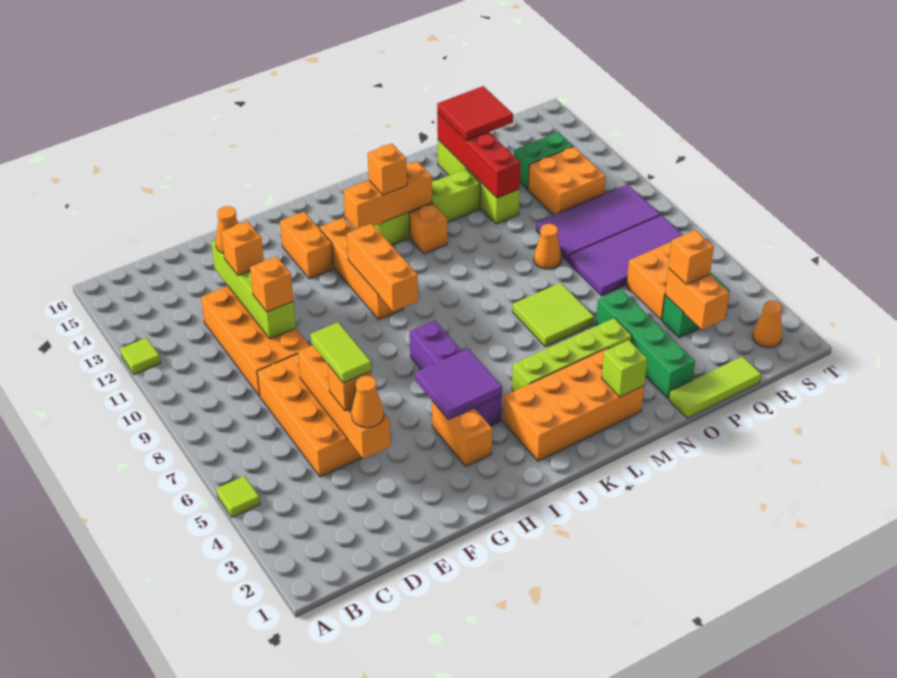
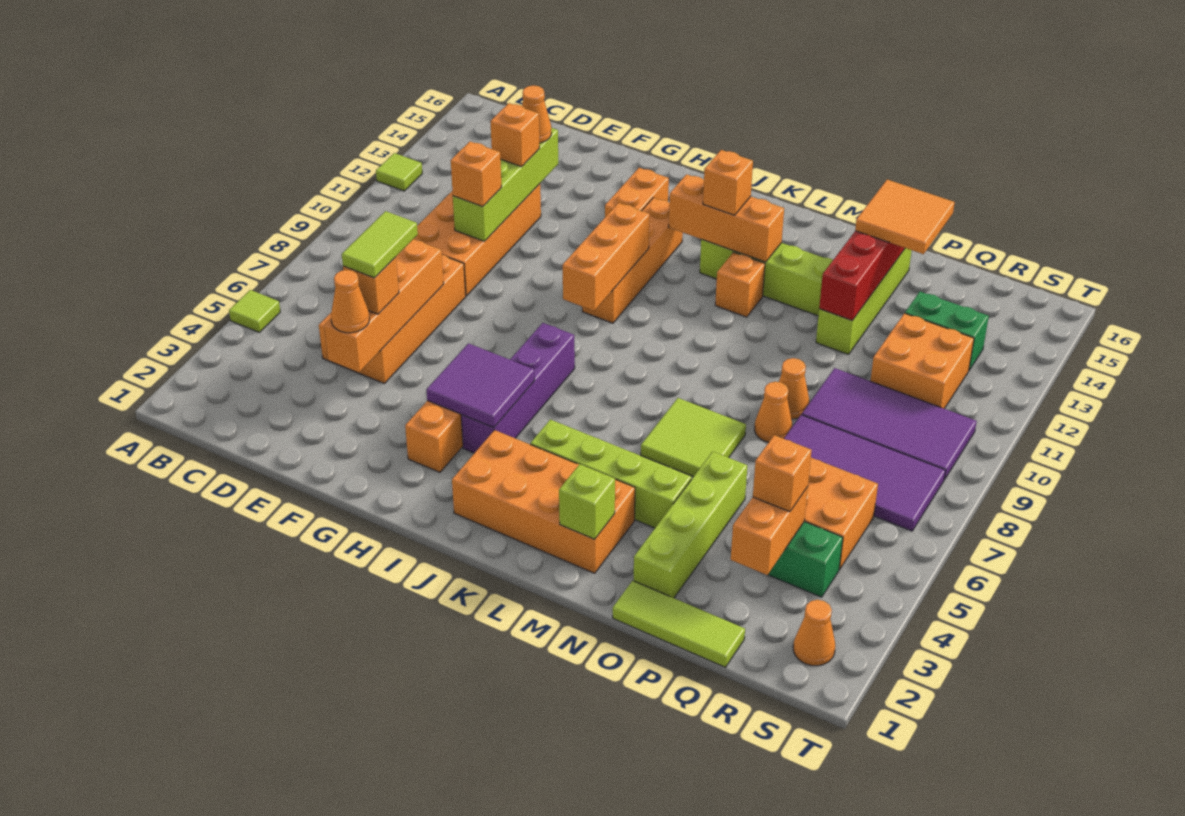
green brick O2:O5 level 1 -> lime brick O2:O5 level 1
none -> orange cone O8 level 1
red tile O14:P15 level 3 -> orange tile O14:P15 level 3

